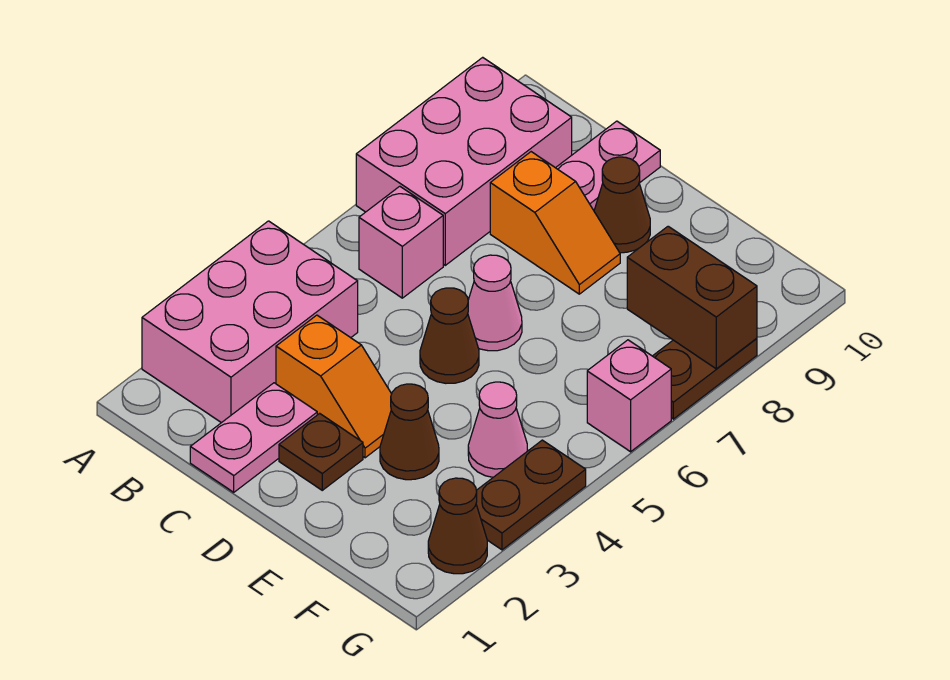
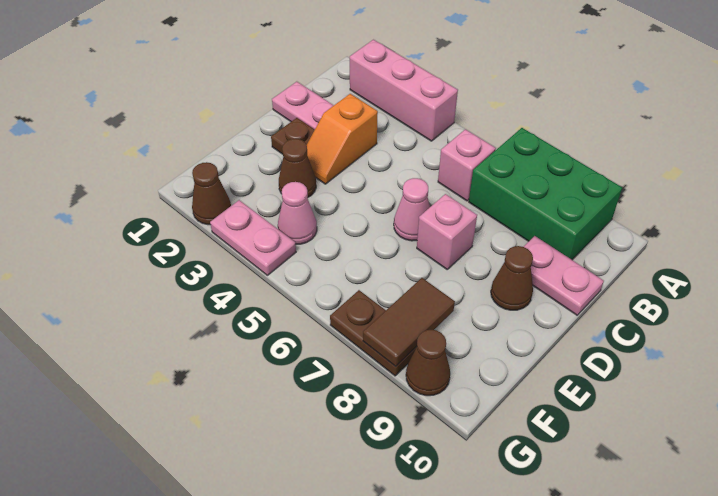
pink brick A2:B4 level 1 -> pink brick A2:A4 level 1
pink brick A7:B9 level 1 -> green brick A7:B9 level 1
orange slope C8:D8 level 1 top C -> none
brown cone D5 level 1 -> brown cone G9 level 1
brown brick F8:G8 level 2 -> brown tile F8:G8 level 2
brown plate G3:G4 level 1 -> pink plate G3:G4 level 1
pink brick G6 level 1 -> pink brick D7 level 1

